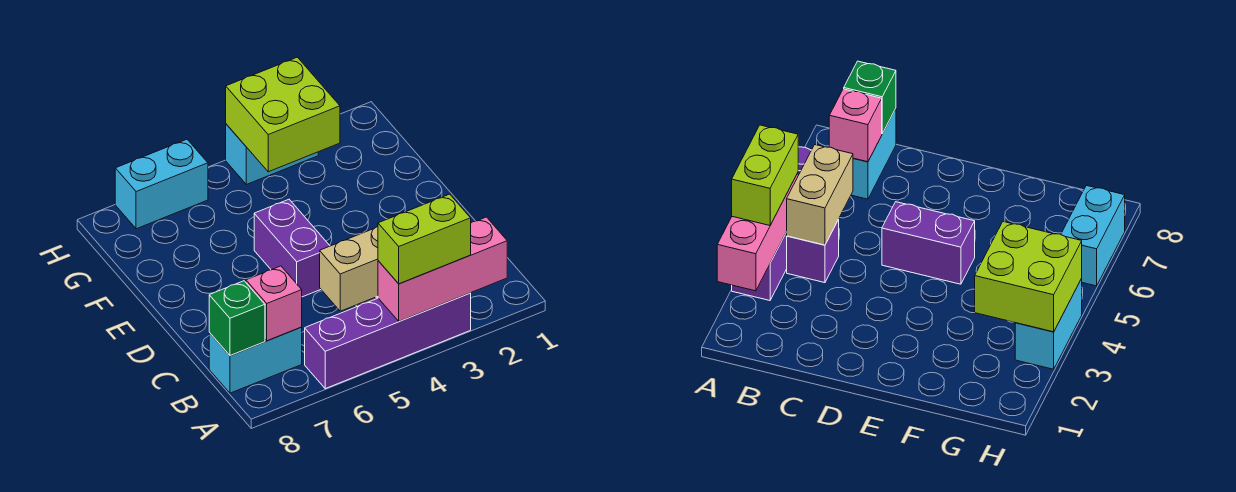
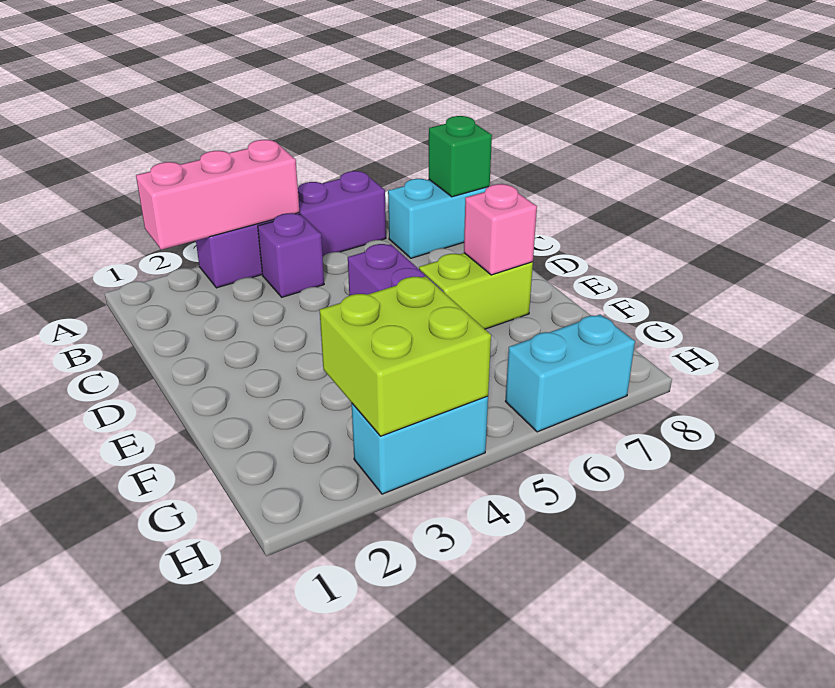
lime brick A3:A4 level 3 -> lime brick E6:E7 level 1
tan brick B4:B5 level 2 -> none
pink brick B7 level 2 -> pink brick E7 level 2

